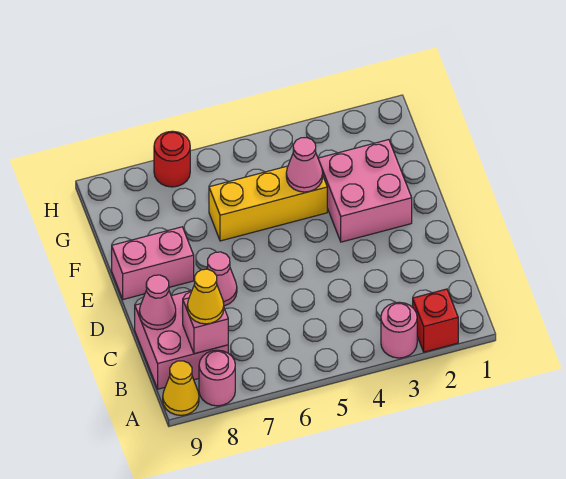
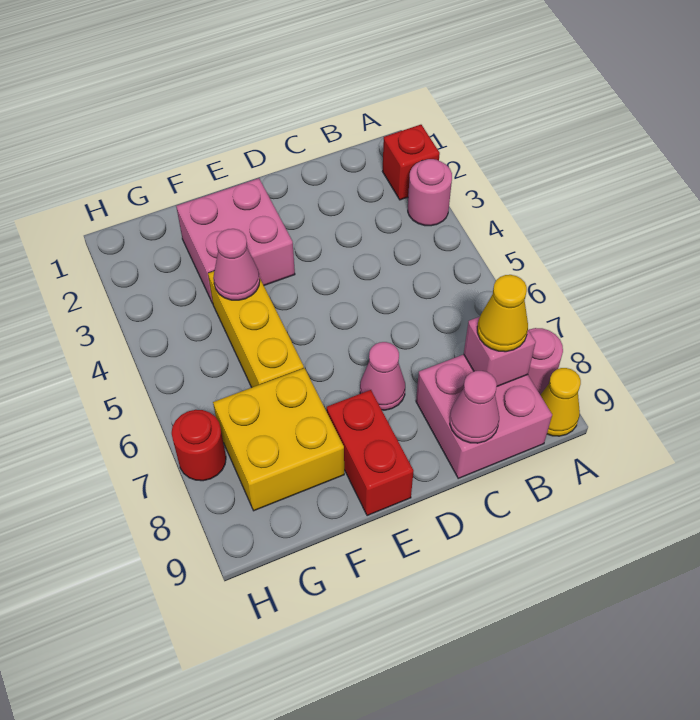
pink brick E8:E9 level 1 -> red brick E8:E9 level 1
none -> yellow brick F7:G8 level 1

